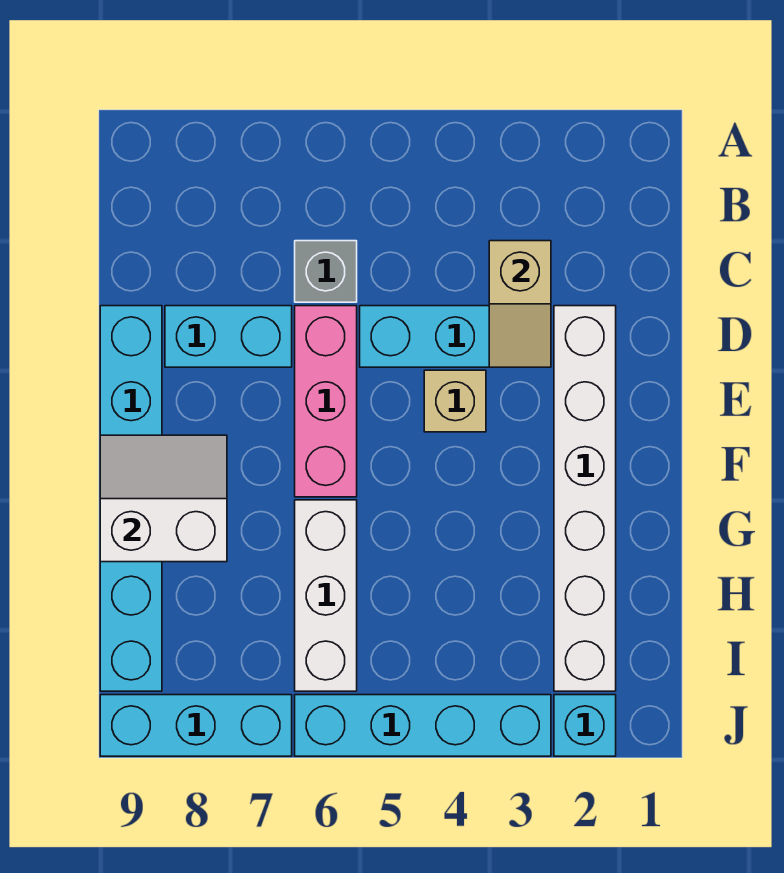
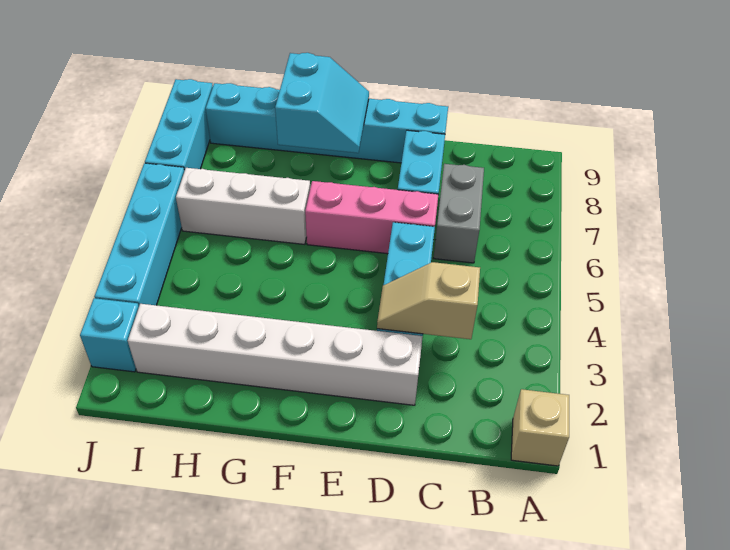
grey brick C6 level 1 -> grey brick C6:C7 level 1
tan brick E4 level 1 -> tan brick A1 level 1
white slope F8:G9 level 2 top G -> cyan slope F8:G9 level 2 top G

